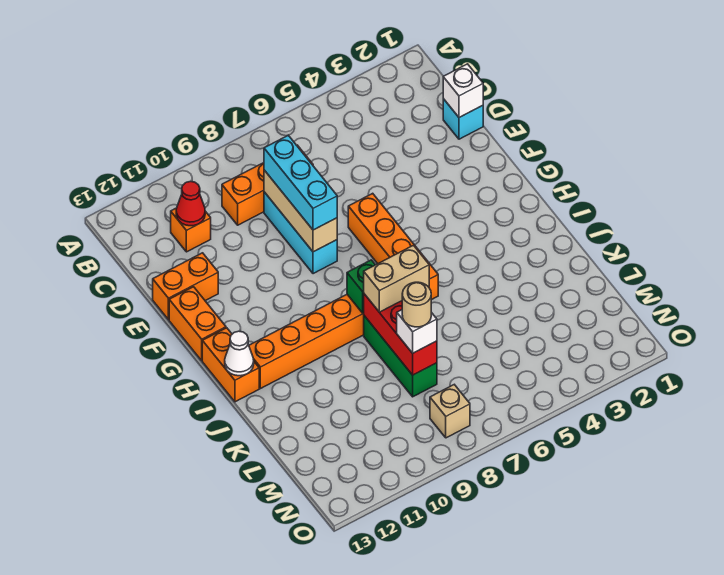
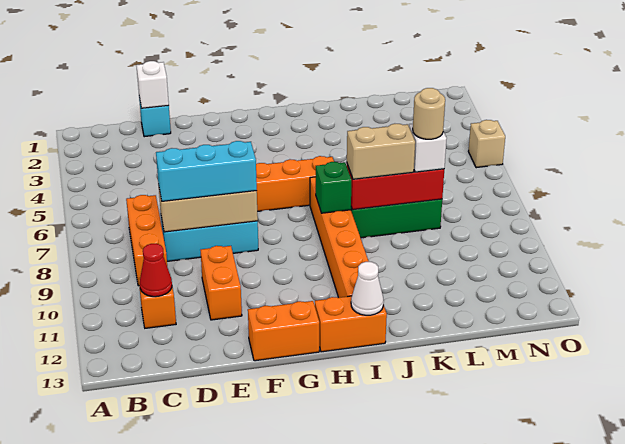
orange brick E12:E13 level 1 -> orange brick E10:E11 level 1
tan brick J7:J8 level 3 -> tan brick J8:K8 level 3
tan brick N8 level 1 -> tan brick O5 level 1

